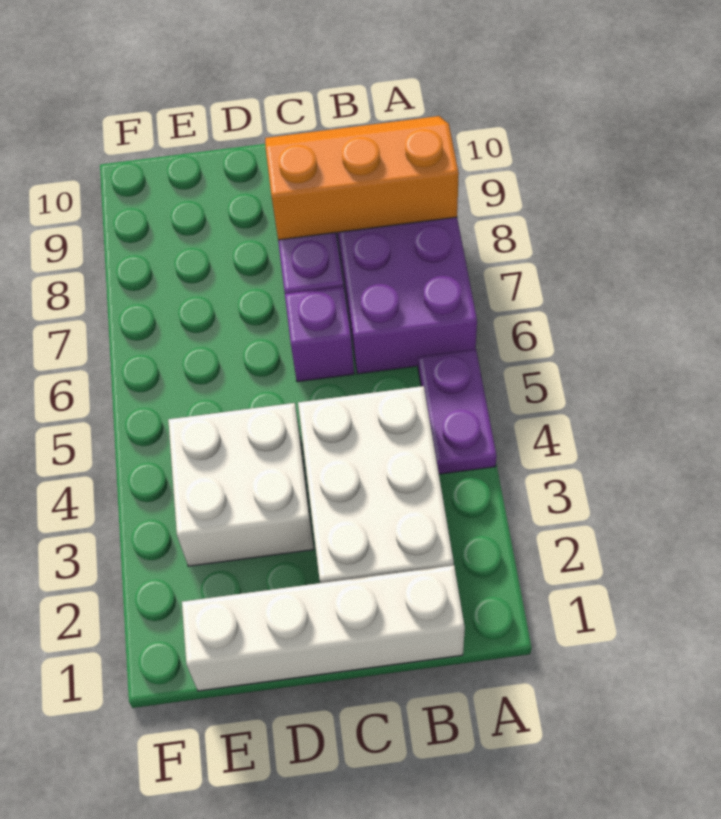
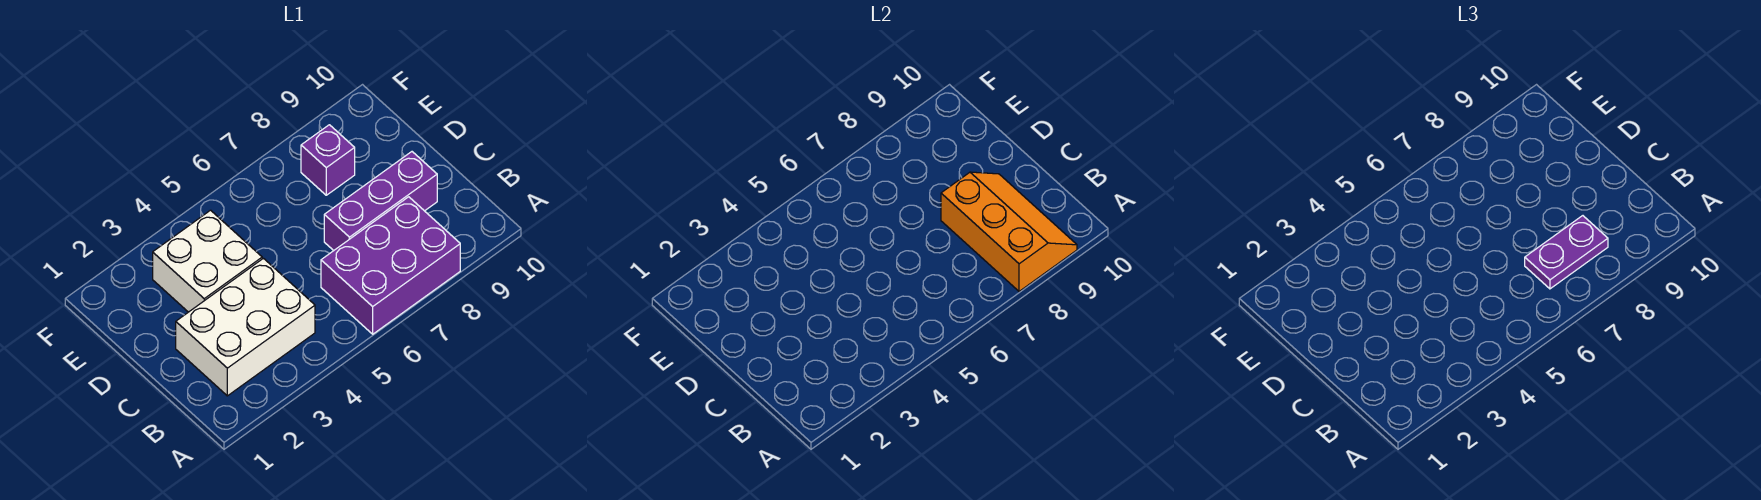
purple plate A4:A5 level 1 -> purple plate B7:B8 level 3
white brick B1:E1 level 1 -> none
purple brick C6 level 1 -> purple brick E8 level 1

